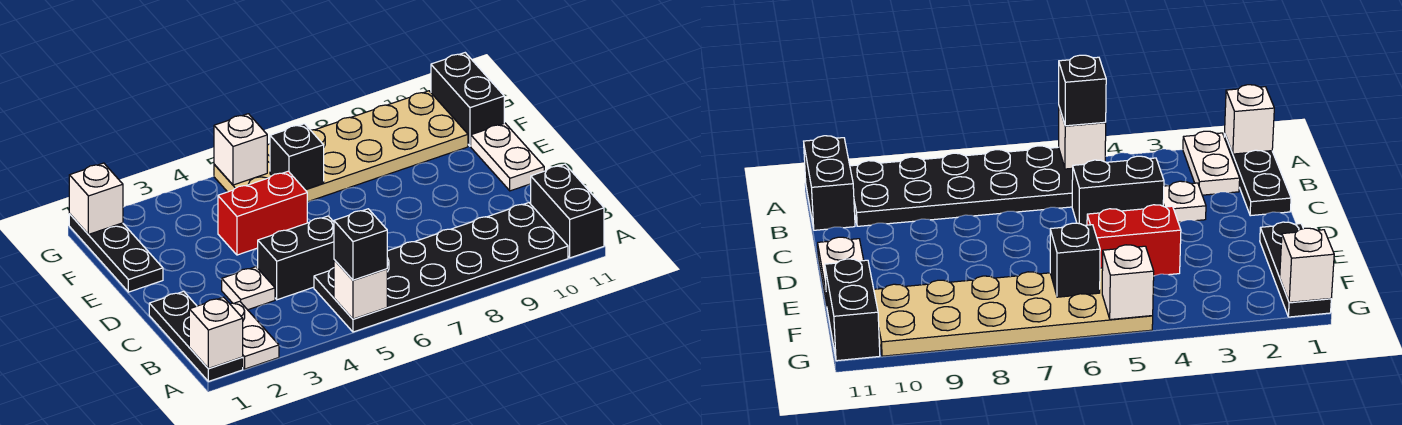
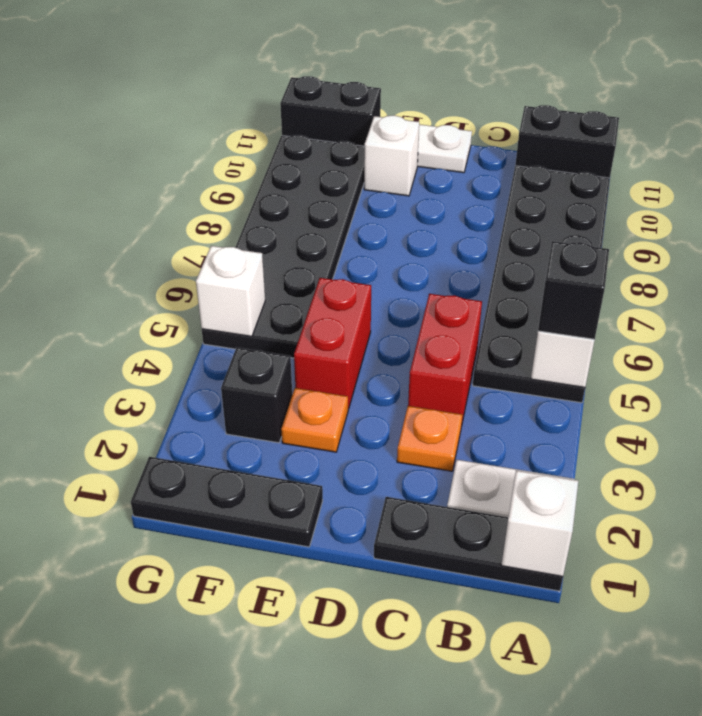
white plate C3 level 1 -> orange plate C3 level 1
black brick C4:C5 level 1 -> red brick C4:C5 level 1
none -> orange plate E3 level 1
tan plate F5:G10 level 1 -> black plate F5:G10 level 1
black brick F6 level 2 -> black brick F3 level 1
white brick G1 level 2 -> white brick E10 level 1

